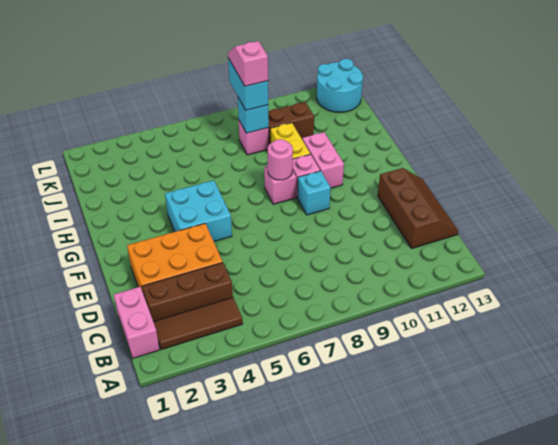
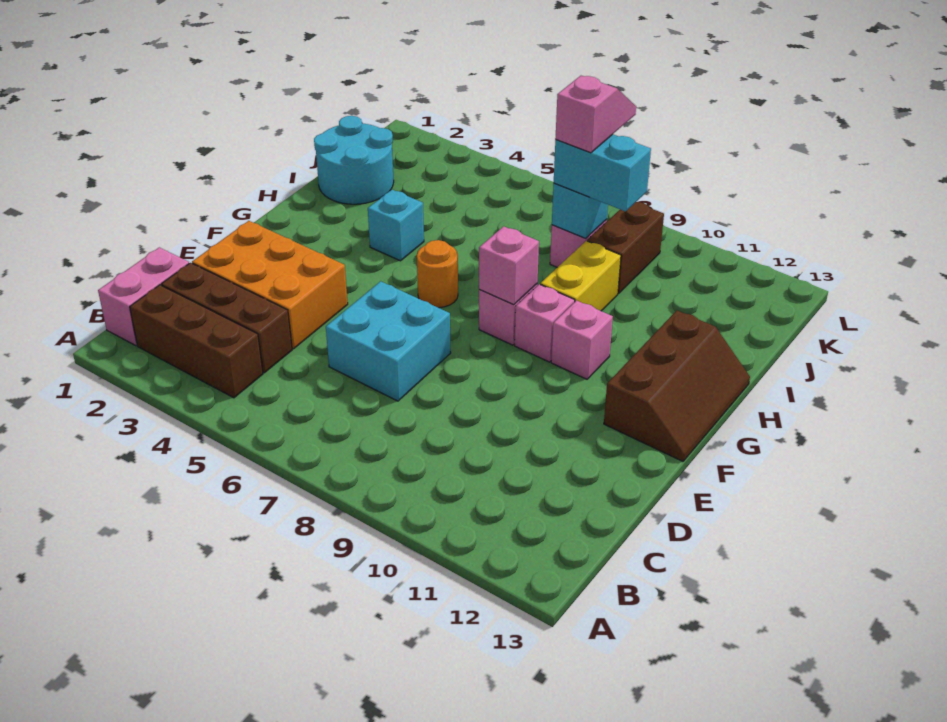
brown tile B2:B4 level 1 -> brown brick B2:B4 level 1
brown slope C12:E13 level 1 top 12 -> brown slope F12:H13 level 1 top 12
cyan brick F4:G5 level 1 -> cyan brick D6:E7 level 1
cyan brick F9 level 1 -> cyan brick H4 level 1
none -> orange round brick G6 level 1
pink round brick G8 level 2 -> pink brick G8 level 2
pink brick G10:H10 level 1 -> pink brick G10 level 1
cyan brick J8:K8 level 3 -> cyan brick J8:J9 level 3
brown brick J9:J10 level 1 -> brown brick J9:K9 level 1
cyan round brick K12:L13 level 1 -> cyan round brick I1:J2 level 1

